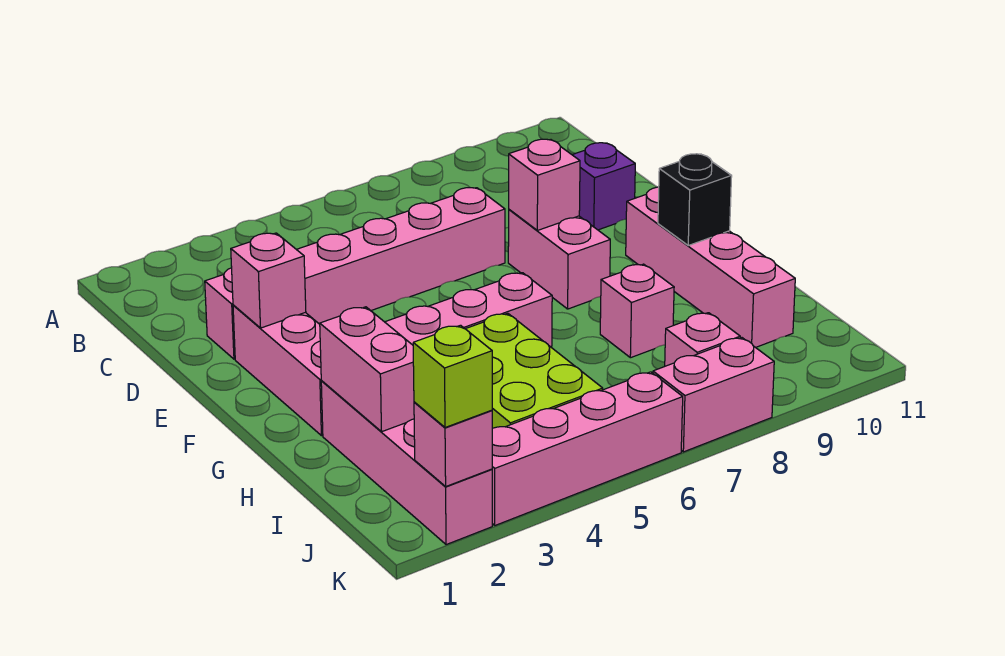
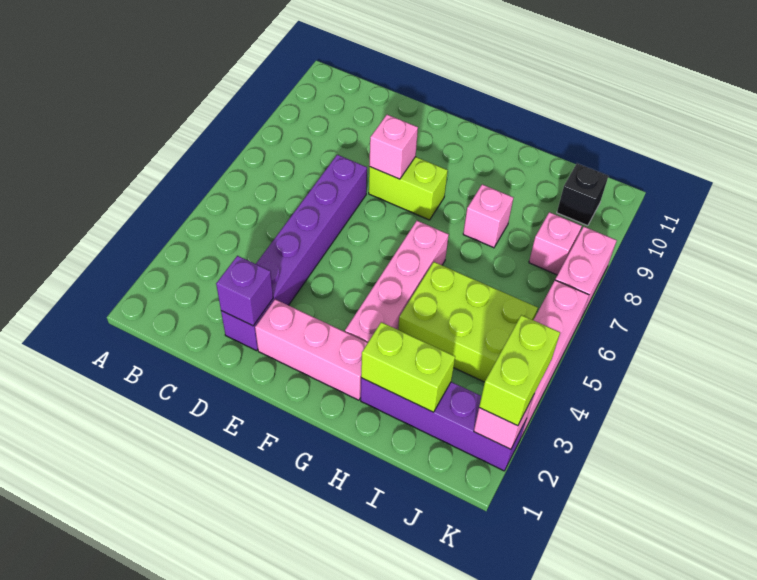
pink brick D2:D7 level 1 -> purple brick D2:D7 level 1
purple brick D10 level 1 -> purple brick D2 level 2
pink brick E2 level 2 -> none
pink brick E8:F8 level 1 -> lime brick E8:F8 level 1
pink brick F10:I10 level 1 -> none
black brick G10 level 2 -> black brick J10 level 1
pink brick H2:K2 level 1 -> purple brick H2:K2 level 1
pink brick H2:I2 level 2 -> lime brick H2:I2 level 2
lime brick K2 level 3 -> lime brick K2:K3 level 3

